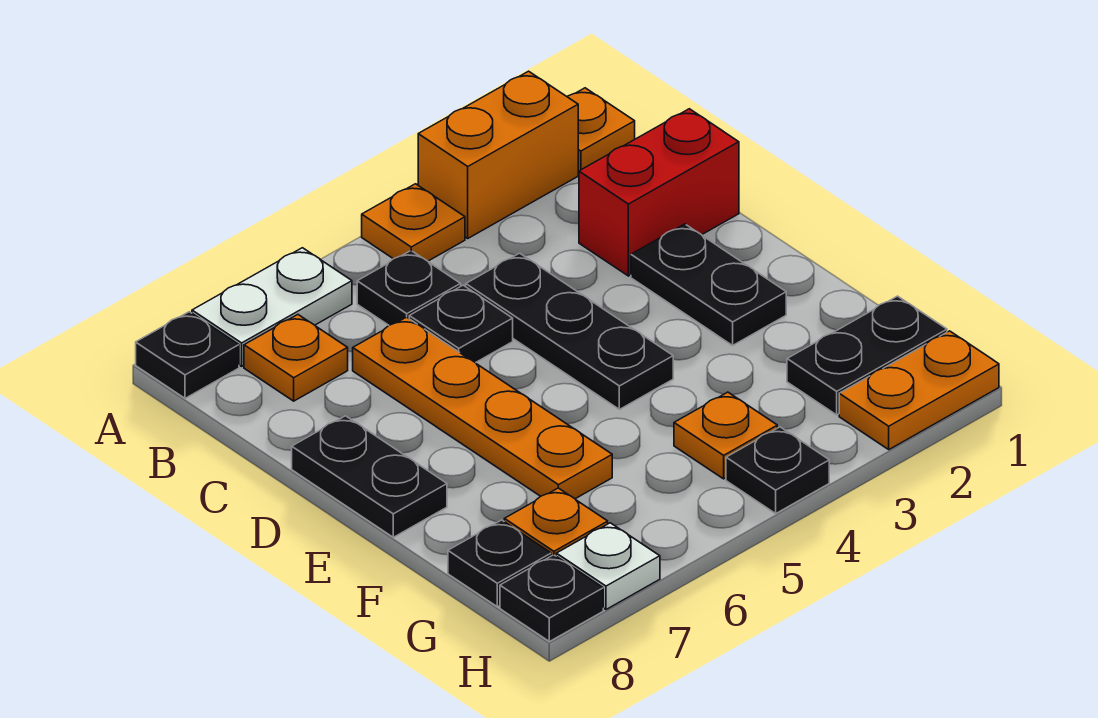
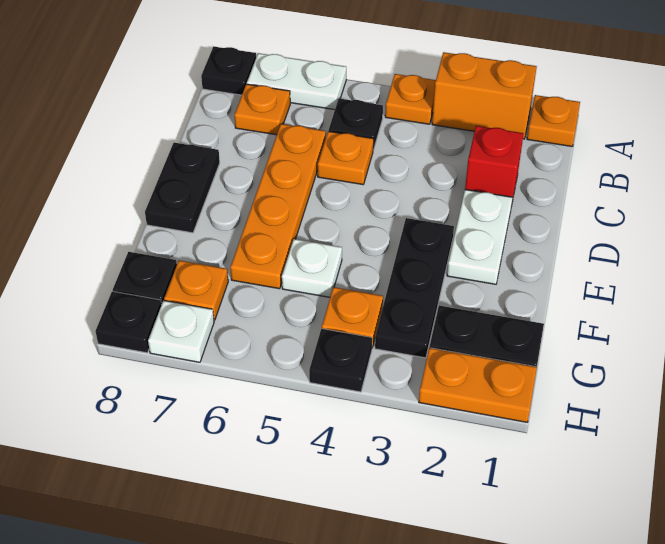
red brick C1:C2 level 1 -> red brick C2 level 1
black plate C4:E4 level 1 -> black plate E3:G3 level 1
black plate C5 level 1 -> orange plate C5 level 1
black plate D2:E2 level 1 -> white plate D2:E2 level 1
none -> white plate F5 level 1

